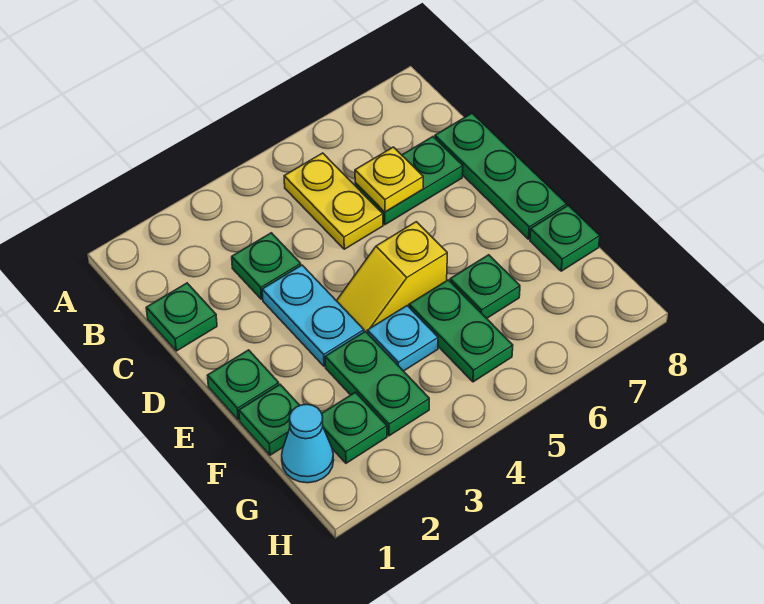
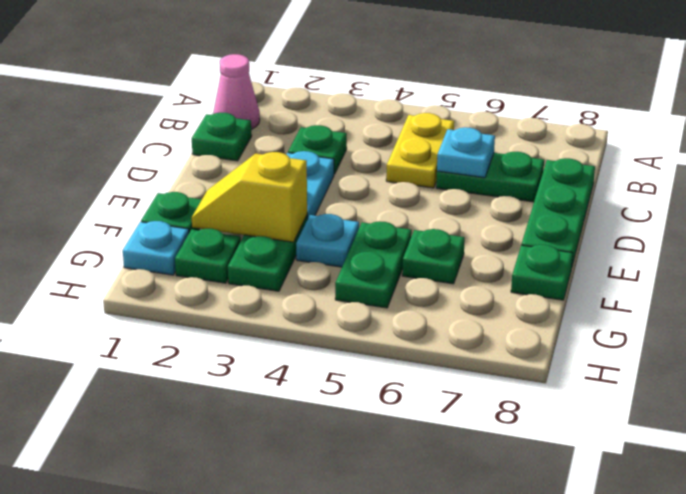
none -> pink cone B1 level 1
yellow plate C6 level 2 -> cyan plate C6 level 2
green plate E1 level 1 -> none
yellow slope E4:E5 level 1 top 5 -> yellow slope F2:F3 level 2 top 3
cyan cone G1 level 1 -> cyan plate G1 level 1

